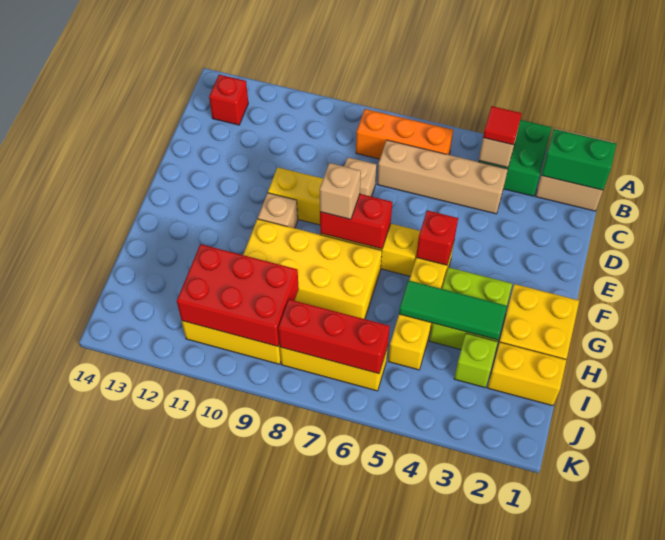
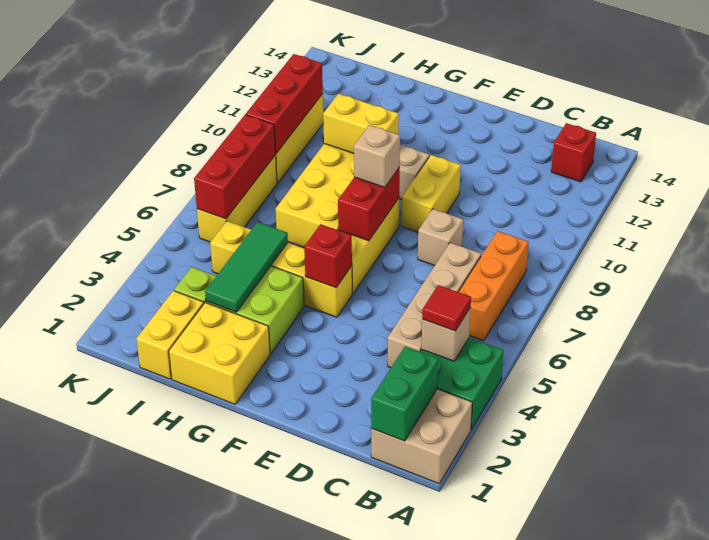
none -> yellow brick G10:H10 level 2
red brick I9:J11 level 2 -> red brick J9:J11 level 2

